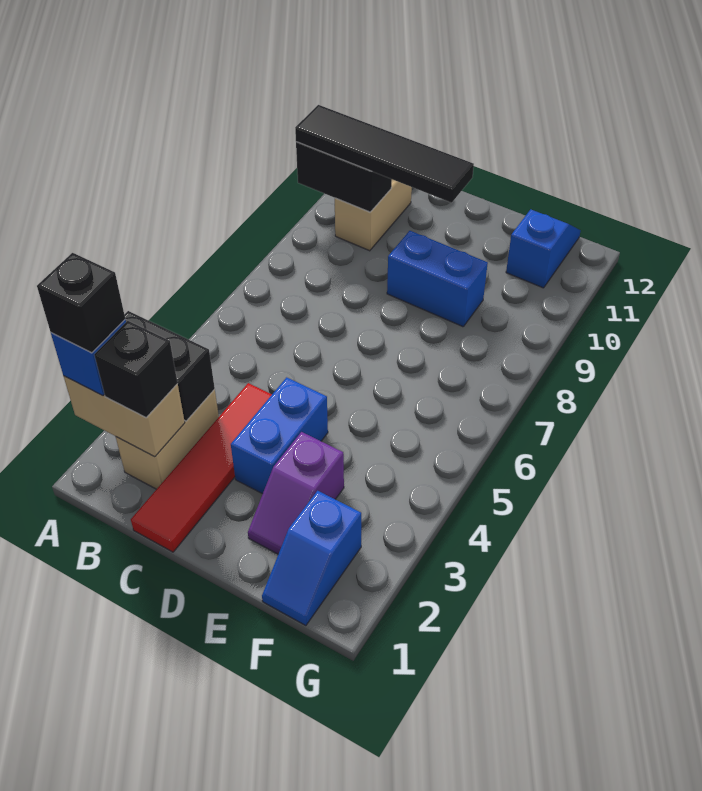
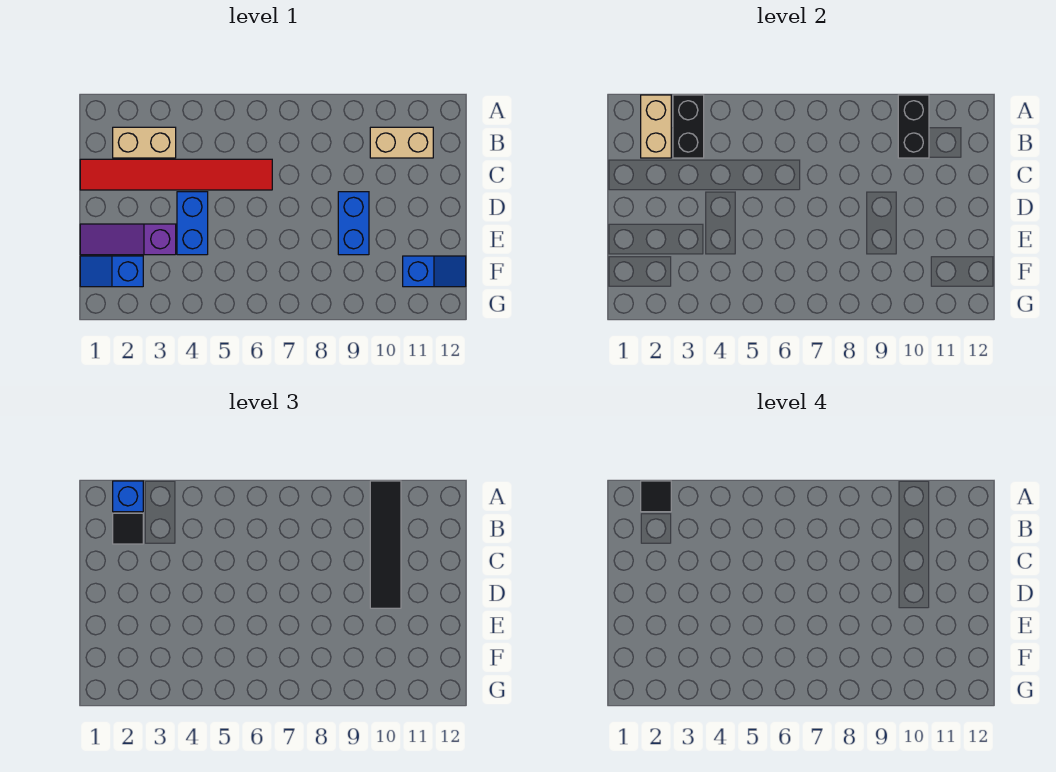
black brick A2 level 4 -> black tile A2 level 4
black brick B2 level 3 -> black tile B2 level 3
red tile C1:C4 level 1 -> red tile C1:C6 level 1
blue brick D3:D4 level 1 -> blue brick D4:E4 level 1
purple slope E2:E3 level 1 top 3 -> purple slope E1:E3 level 1 top 3

